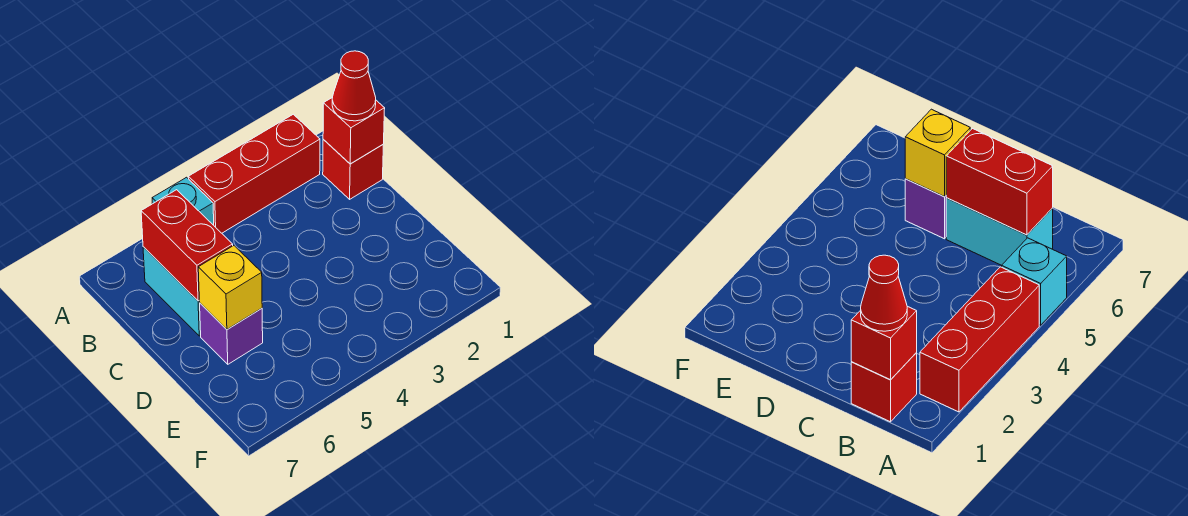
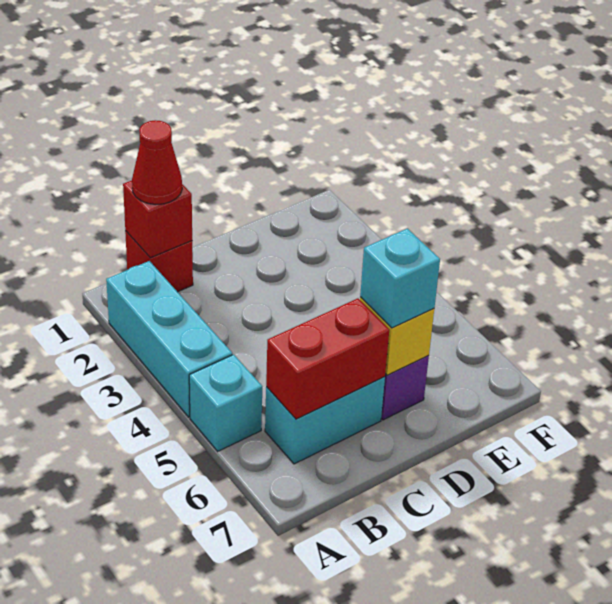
red brick A2:A4 level 1 -> cyan brick A2:A4 level 1
none -> cyan brick D6 level 3

